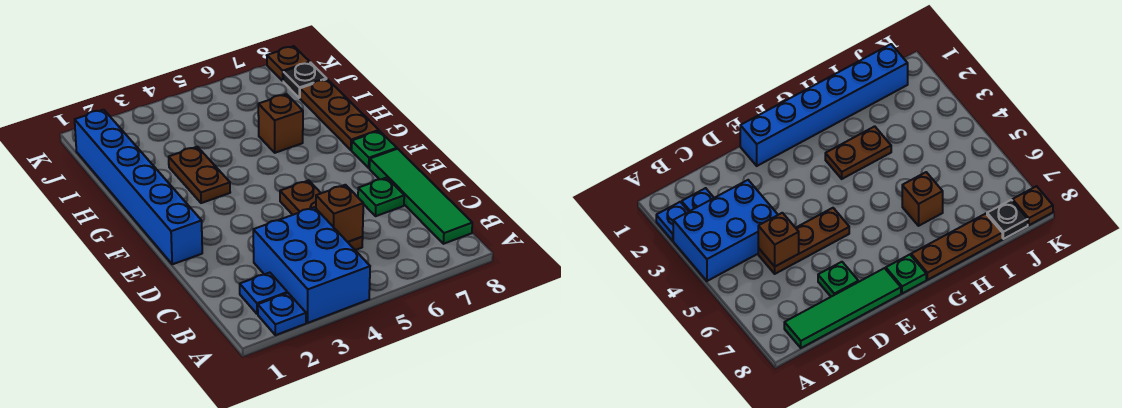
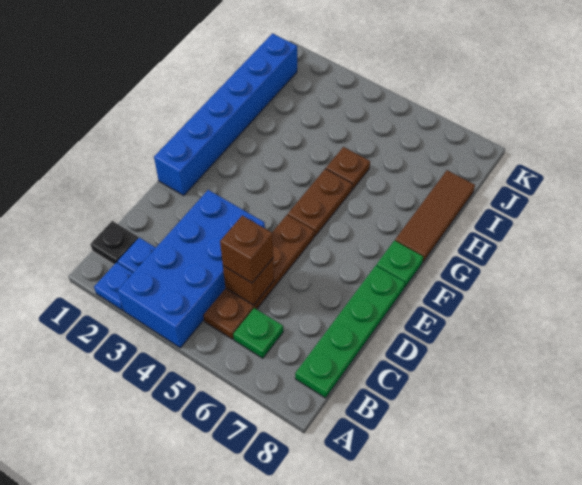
blue brick A3:C4 level 1 -> blue brick A3:D4 level 1
green tile B8:E8 level 1 -> green plate B8:E8 level 1
brown plate C5:E5 level 1 -> brown plate B5:E5 level 1
green plate D7 level 1 -> green plate B6 level 1
brown plate G3:H3 level 1 -> brown plate F5:G5 level 1
brown plate G8:I8 level 1 -> brown tile G8:I8 level 1
brown brick H6 level 1 -> brown brick C5 level 3
black plate J8 level 1 -> black plate B1 level 1
brown plate K8 level 1 -> brown plate H5 level 1

